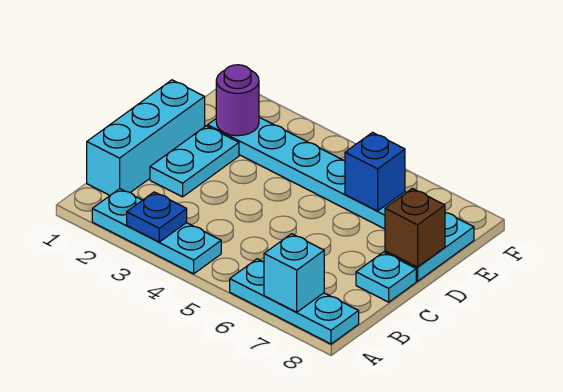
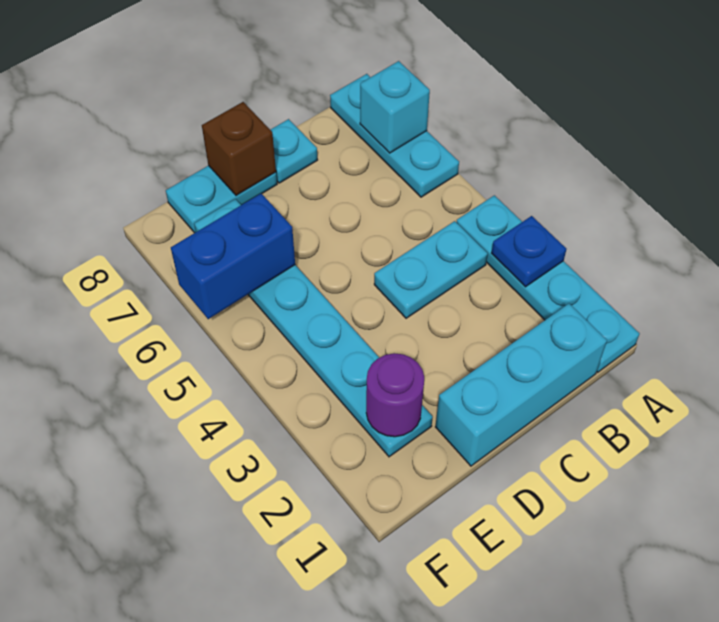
cyan plate A2:A4 level 1 -> cyan plate A1:A4 level 1
cyan plate C2:D2 level 1 -> cyan plate B4:C4 level 1
blue brick E6 level 2 -> blue brick E6:F6 level 2

